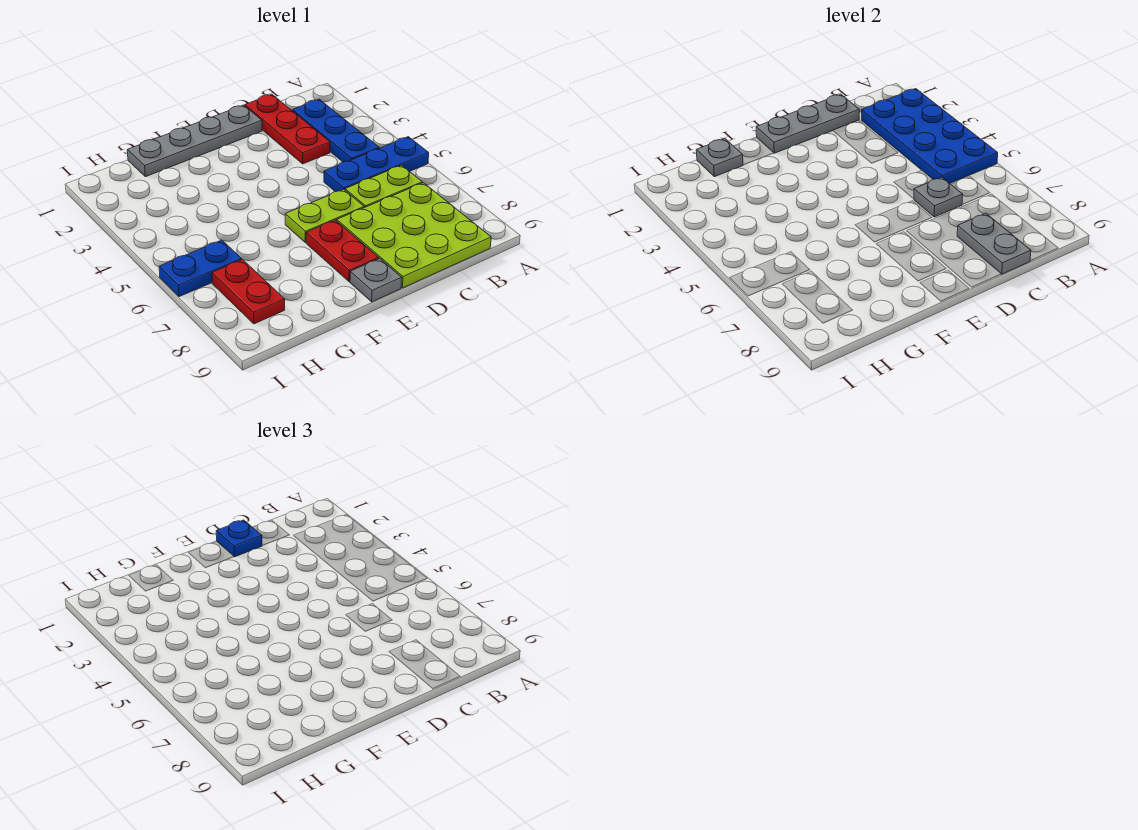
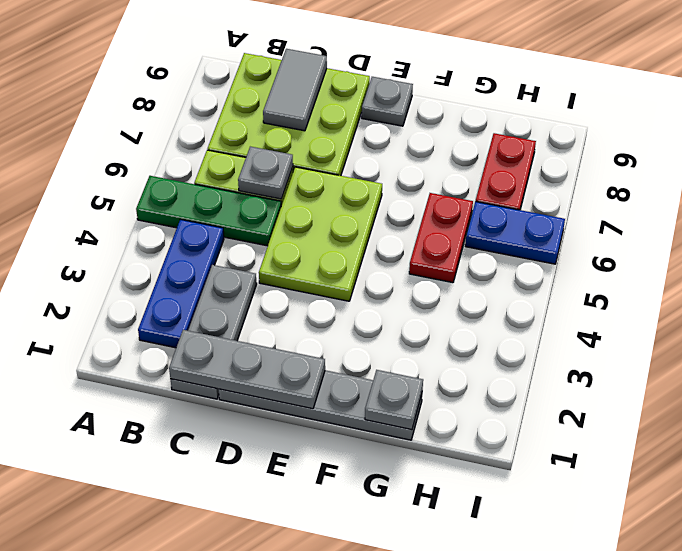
blue plate A2:B5 level 2 -> none
blue plate A5:C5 level 1 -> green plate A5:C5 level 1
red plate C1:C3 level 1 -> grey plate C1:C3 level 1
grey plate C8:C9 level 2 -> grey tile C8:C9 level 2
blue plate D1 level 3 -> none
lime plate D6:E6 level 1 -> lime plate D4:E6 level 1
red plate E7:E8 level 1 -> red plate G5:G6 level 1

